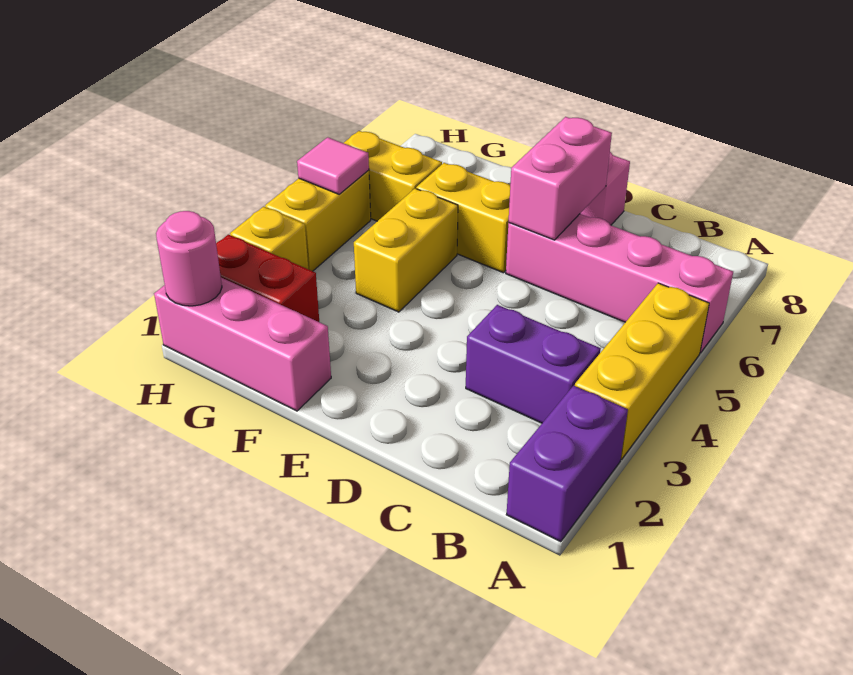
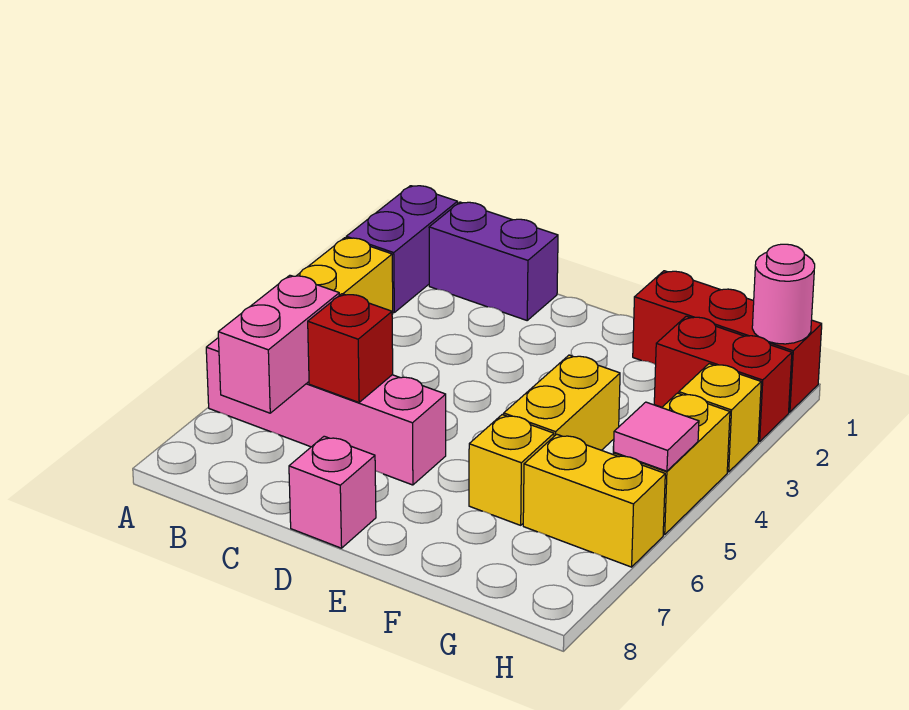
purple brick B3:C3 level 1 -> purple brick B1:C1 level 1
none -> red brick C6 level 2
pink brick D6:D7 level 2 -> pink brick B6:B7 level 2
yellow brick E6:F6 level 1 -> yellow brick F6 level 1
pink brick F1:H1 level 1 -> red brick F1:H1 level 1

